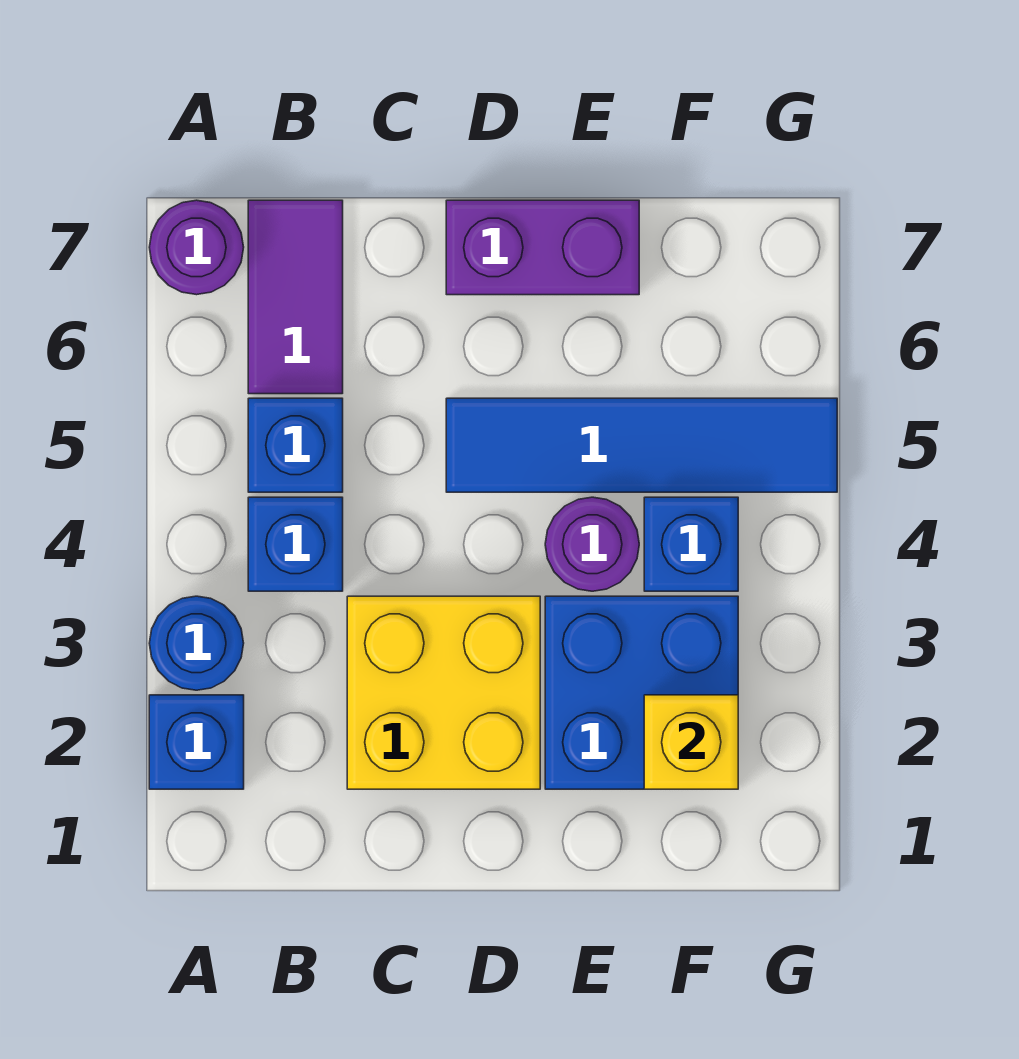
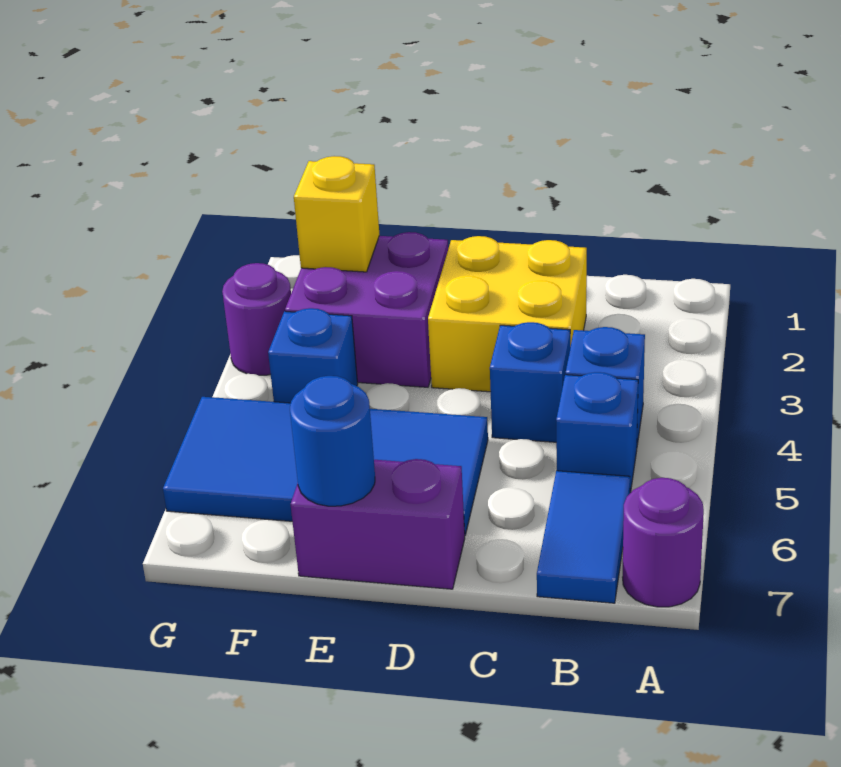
blue brick A2 level 1 -> blue brick C4 level 1
blue round brick A3 level 1 -> blue round brick E7 level 2
purple tile B6:B7 level 1 -> blue tile B6:B7 level 1
blue tile D5:G5 level 1 -> blue tile D5:G6 level 1
blue brick E2:F3 level 1 -> purple brick E2:F3 level 1
purple round brick E4 level 1 -> purple round brick G3 level 1

